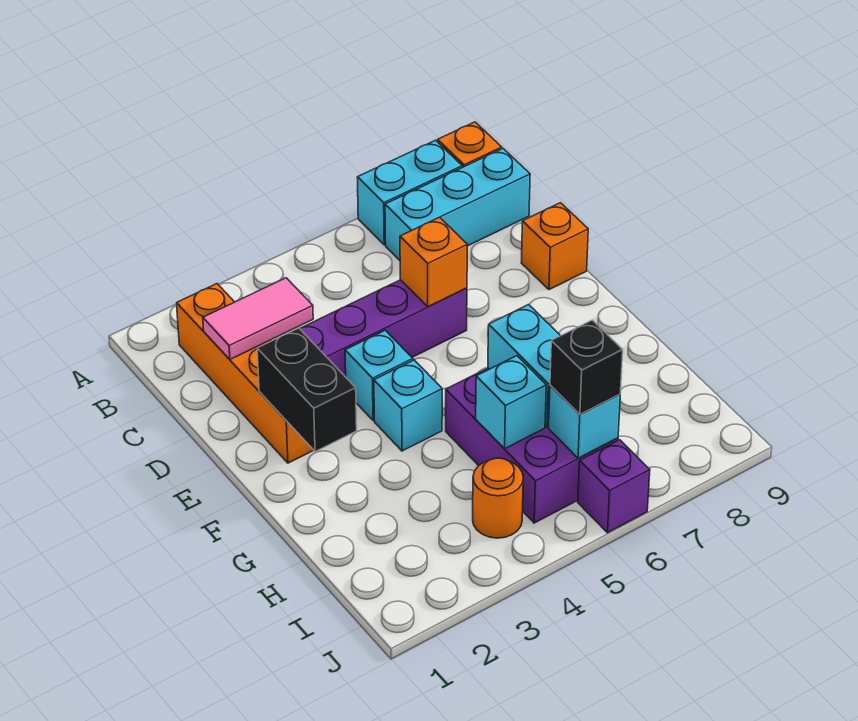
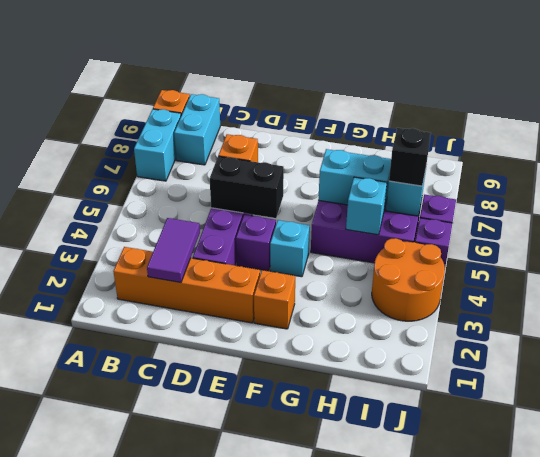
cyan brick B7:B9 level 1 -> cyan brick B8:B9 level 1
pink tile C2:C3 level 2 -> purple tile C2:C3 level 2
orange brick D9 level 1 -> orange brick F2 level 1
black brick E2:F2 level 2 -> black brick D5:E5 level 2
cyan brick E4 level 1 -> purple brick E4 level 1
orange round brick I4 level 1 -> orange round brick I3:J4 level 1
none -> purple brick J5 level 1

